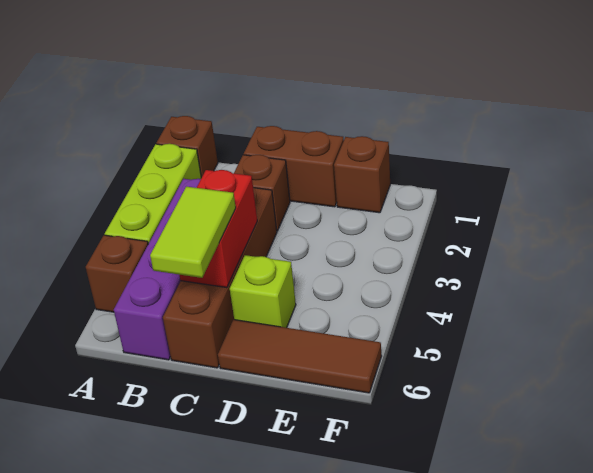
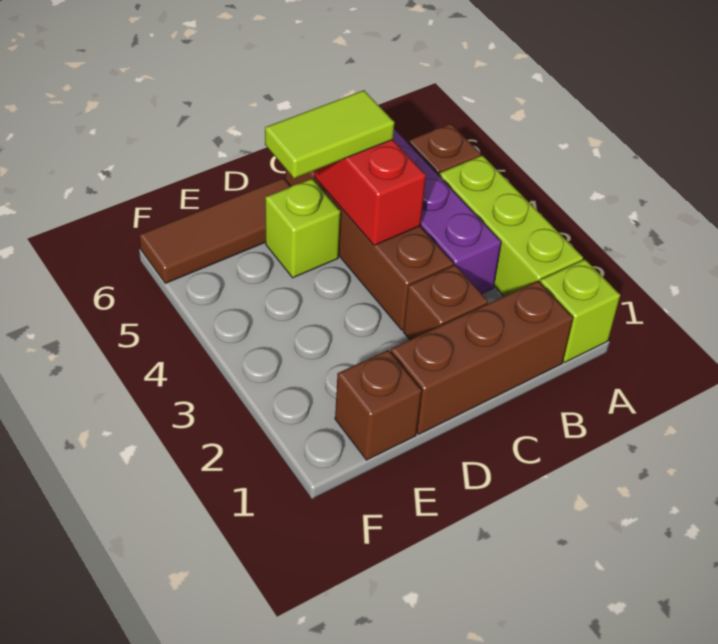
brown brick A1 level 1 -> lime brick A1 level 1
brown brick C1:D1 level 1 -> brown brick B1:D1 level 1
lime tile C5:C6 level 3 -> lime tile C5:D5 level 3

